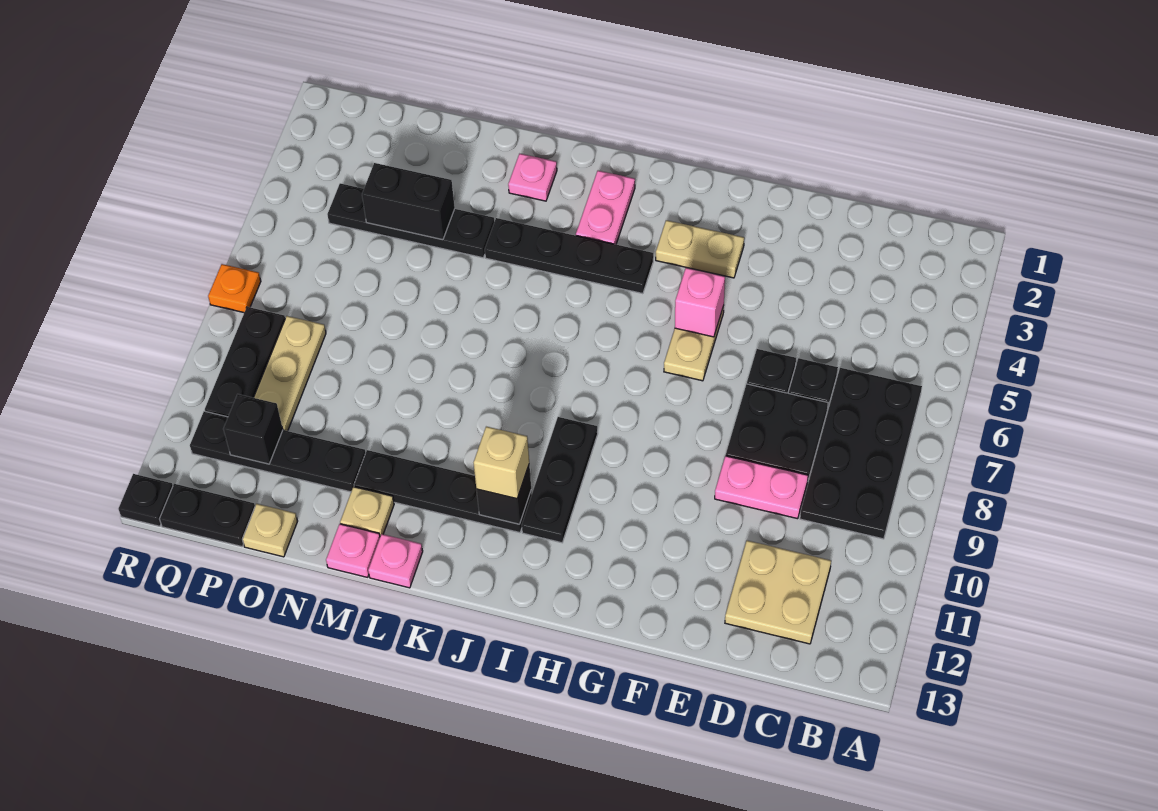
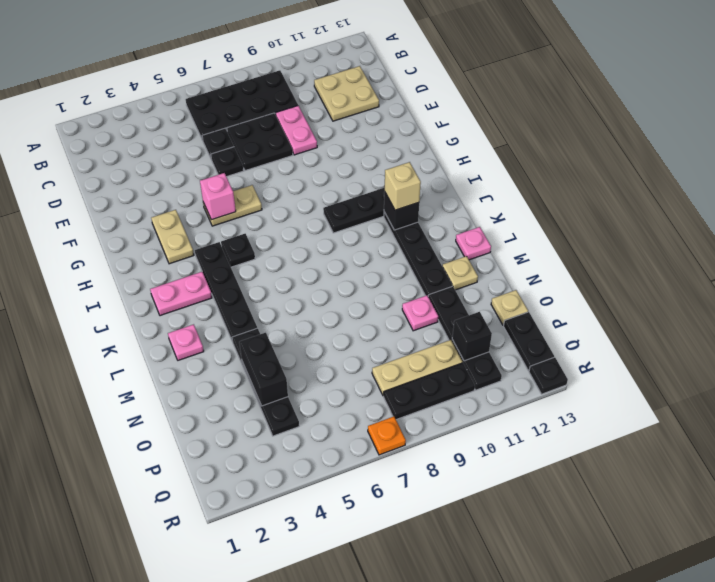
none -> black plate I5 level 1
pink plate M13 level 1 -> pink plate N10 level 1

